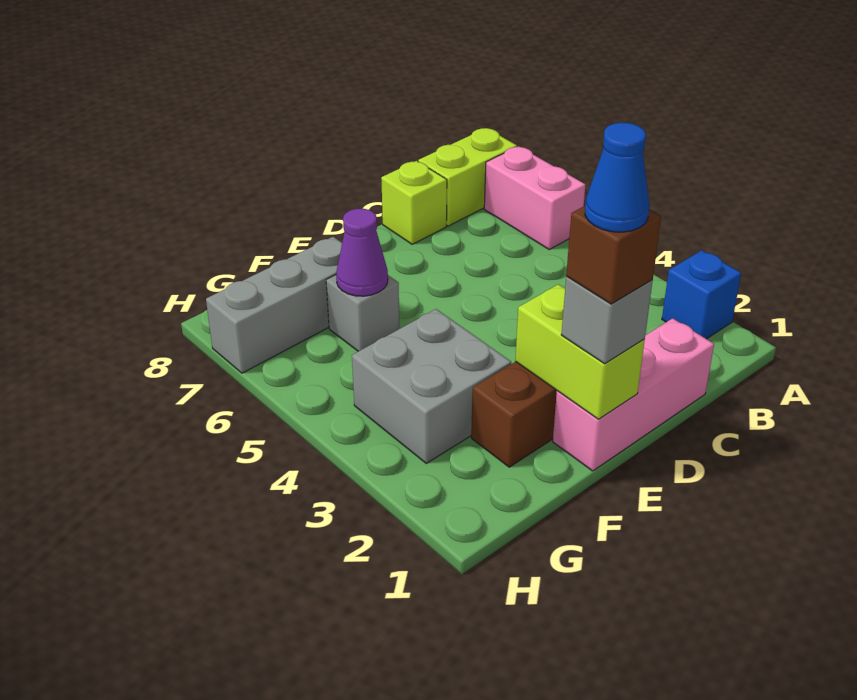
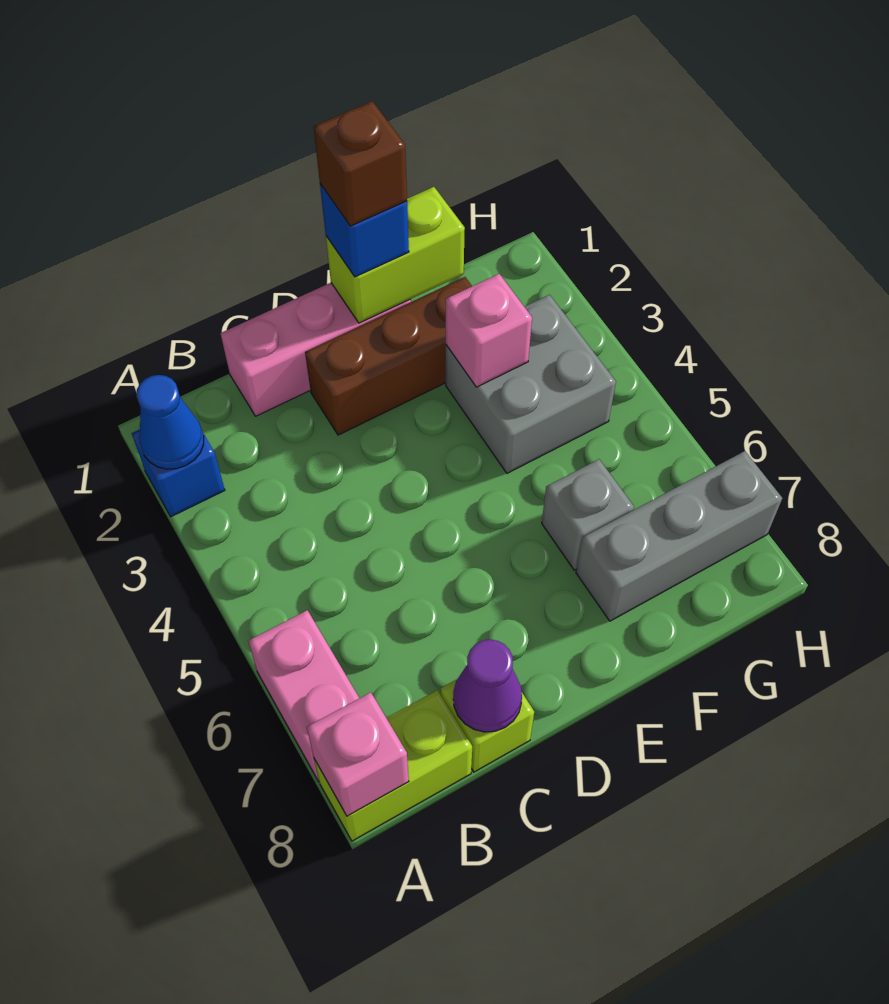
none -> pink brick A8 level 2
lime brick E1:E2 level 2 -> lime brick E1:F1 level 2
grey brick E1 level 3 -> blue brick E1 level 3
blue cone E1 level 5 -> blue cone A2 level 2
none -> pink brick F3 level 2
purple cone F6 level 2 -> purple cone C8 level 2

